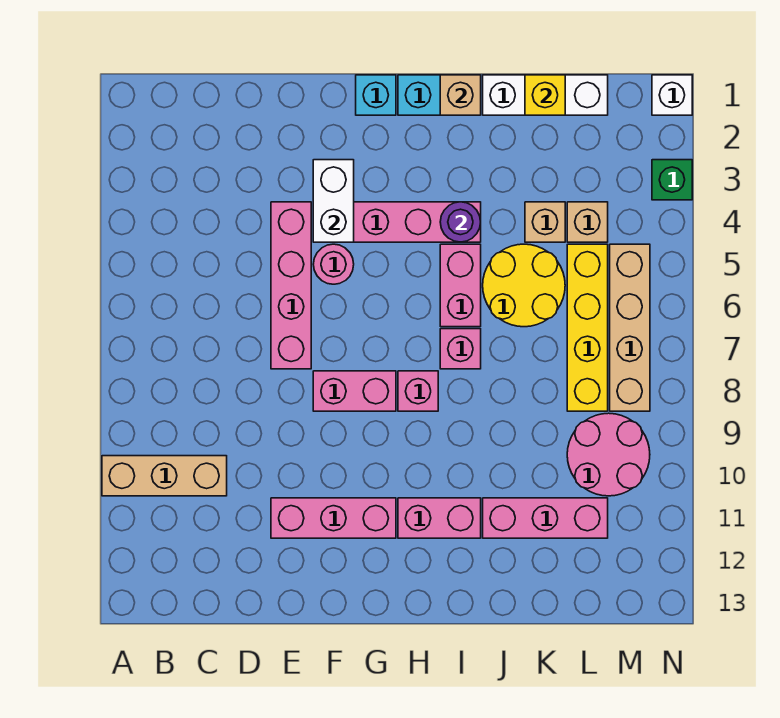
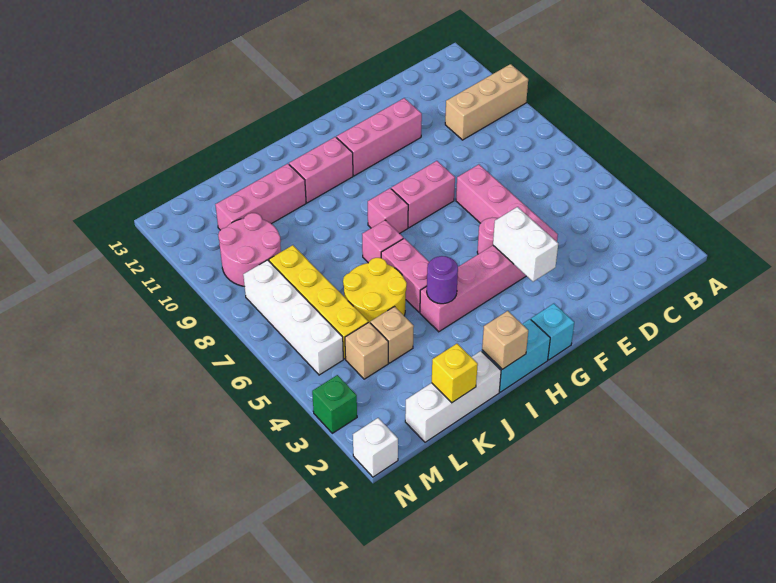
tan brick M5:M8 level 1 -> white brick M5:M8 level 1

